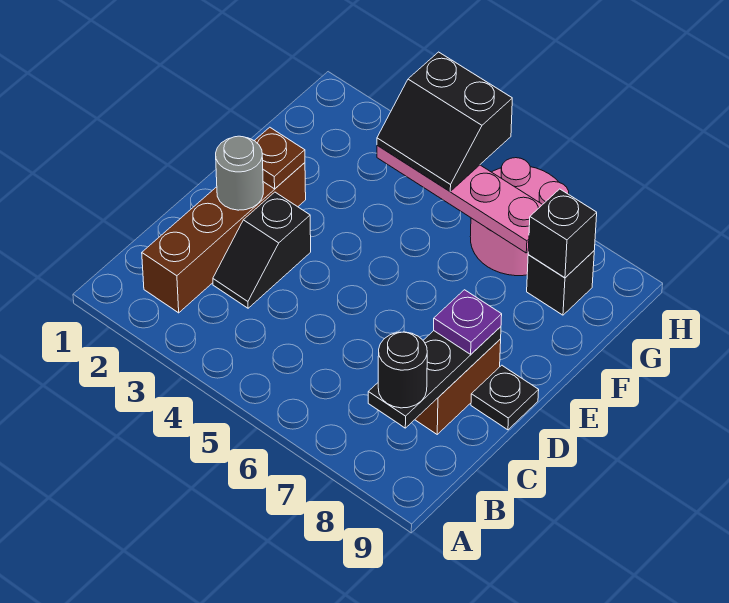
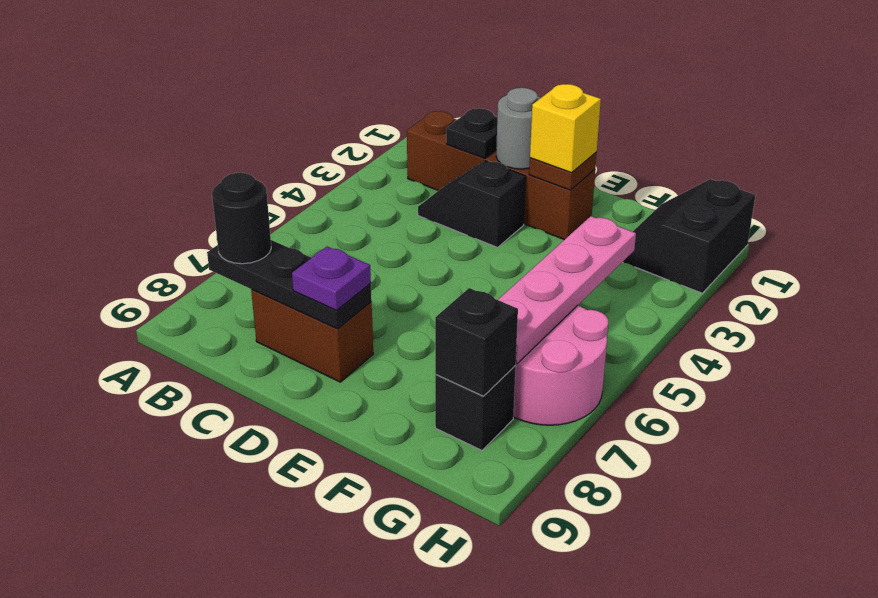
black plate D9 level 1 -> black plate C2 level 2
none -> yellow brick E2 level 3
black slope G4:H5 level 3 top H -> black slope G1:H2 level 1 top H

